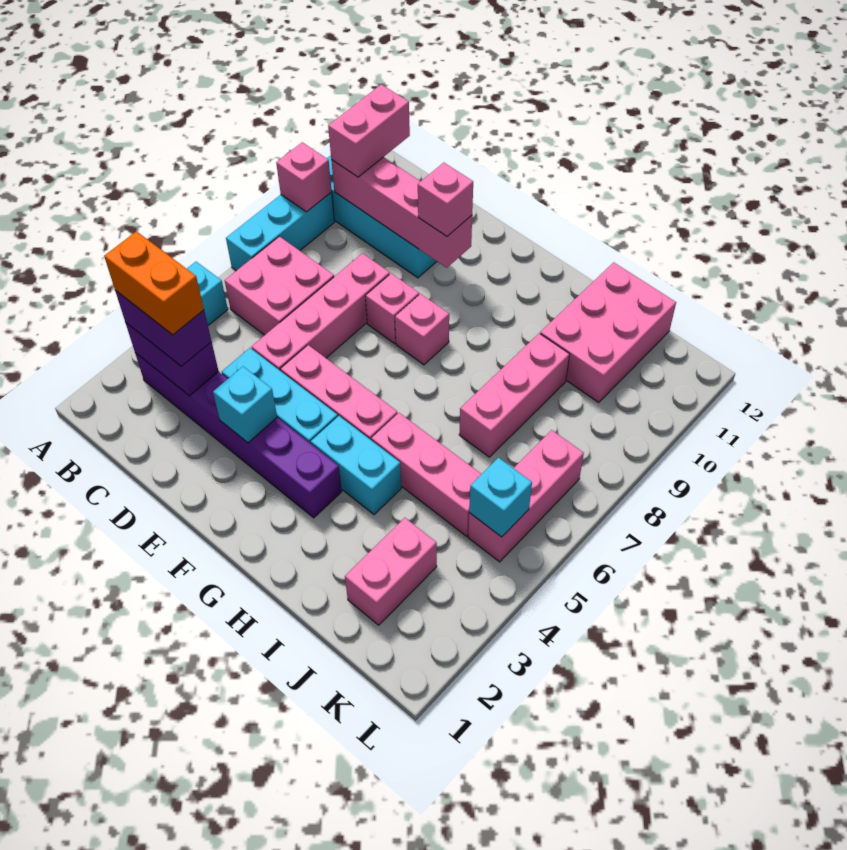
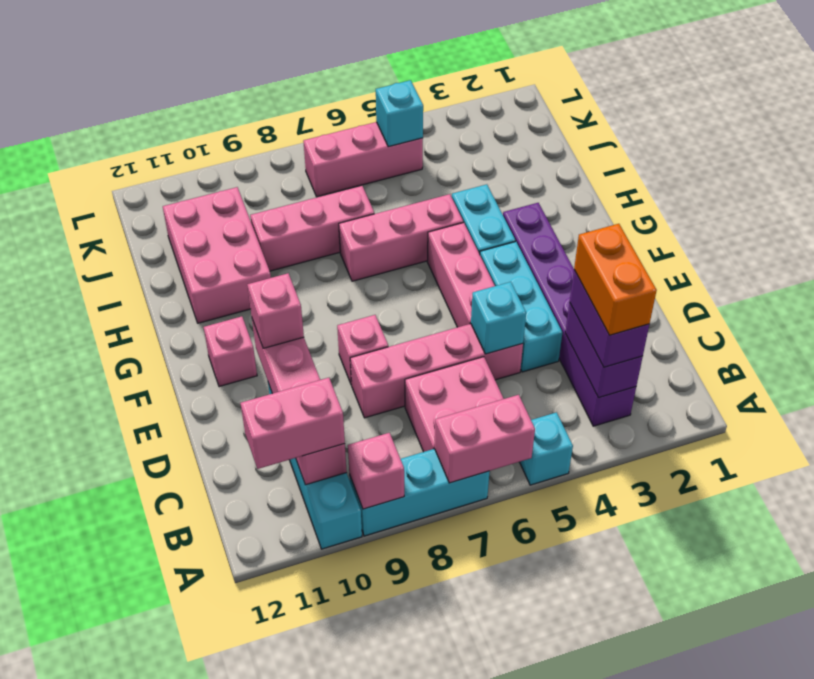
cyan brick E3 level 2 -> cyan brick D5 level 2
pink brick F8 level 1 -> pink brick F11 level 1
pink brick H5:J5 level 1 -> pink brick H5:H7 level 1
pink brick I10:J12 level 1 -> pink brick H10:J11 level 1
pink brick J2:J3 level 1 -> pink brick A6:A7 level 2

